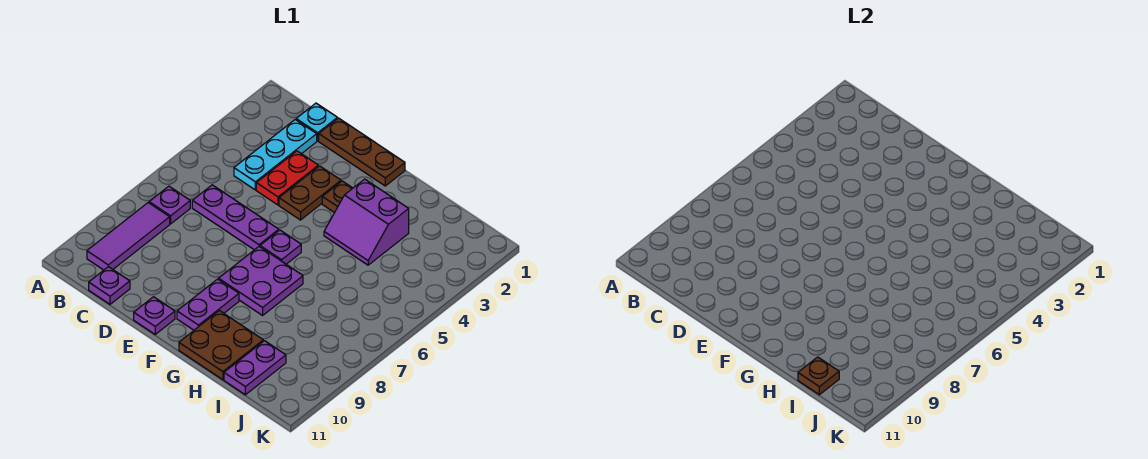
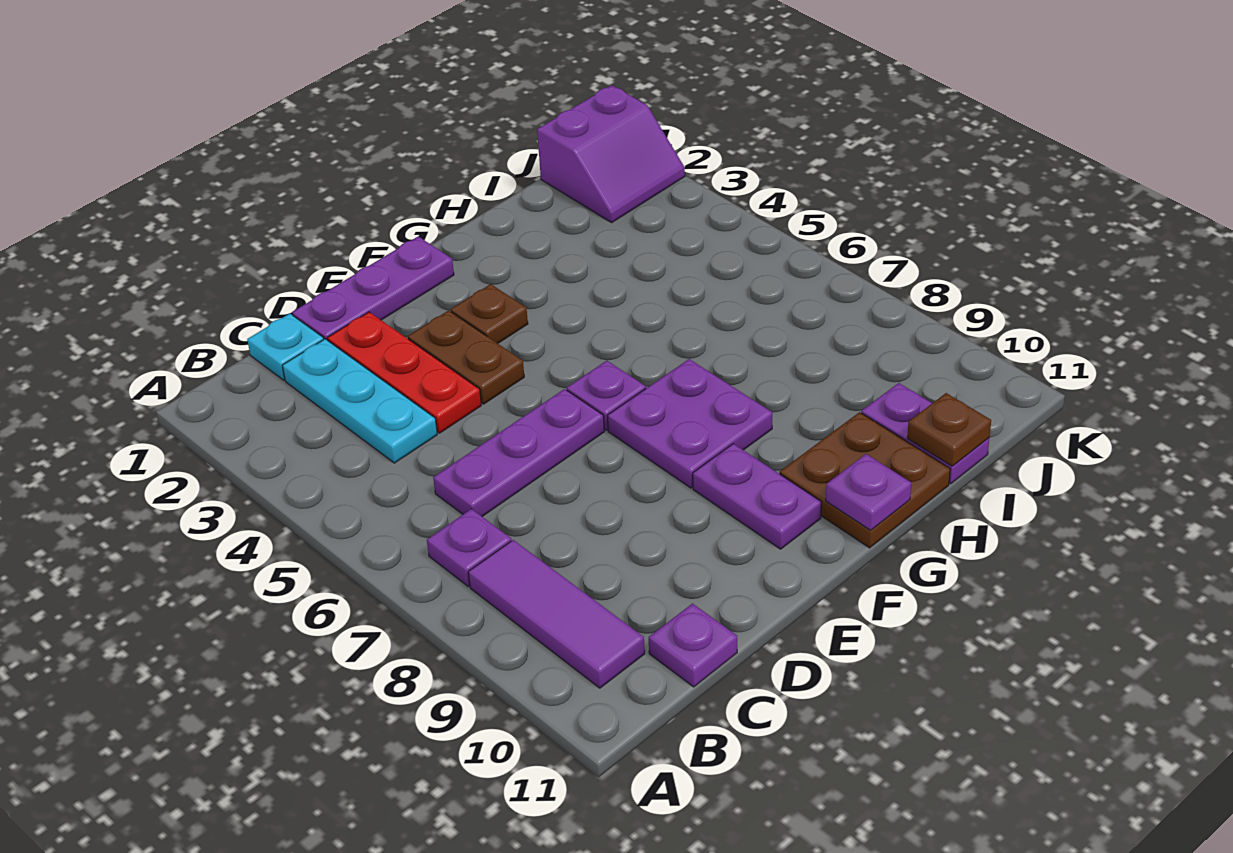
brown plate D1:F1 level 1 -> purple plate D1:F1 level 1
red plate D3:D4 level 1 -> red plate D2:D4 level 1
purple plate E11 level 1 -> purple plate G11 level 2
purple slope G3:H4 level 1 top 3 -> purple slope J1:K2 level 1 top 1

